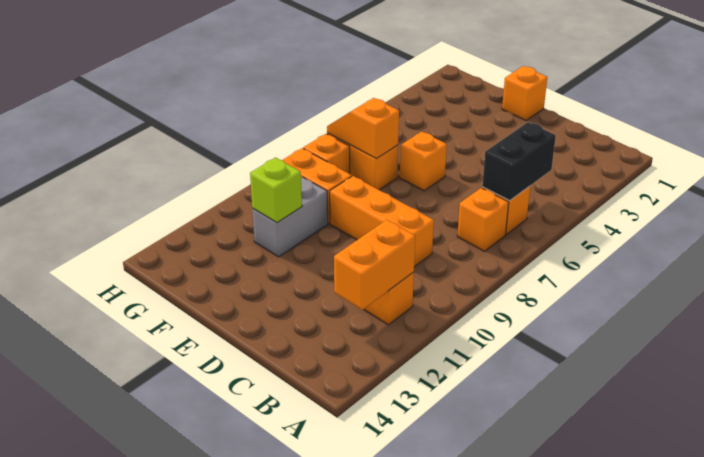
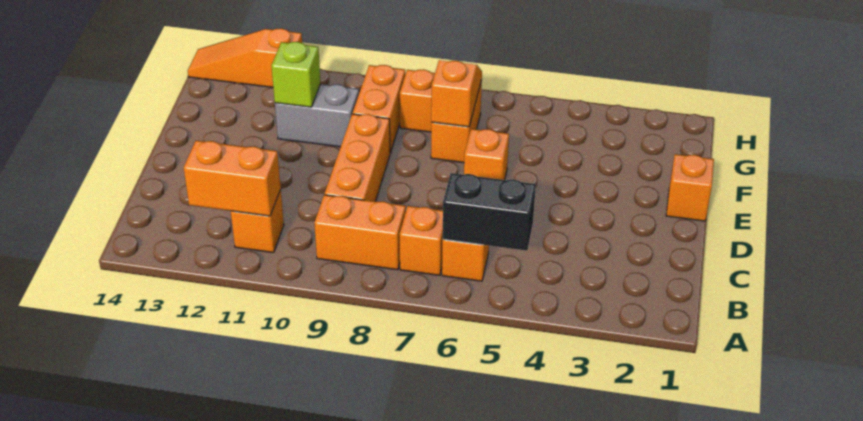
none -> orange brick B8:B9 level 1
none -> orange slope H12:H14 level 1 top 12

